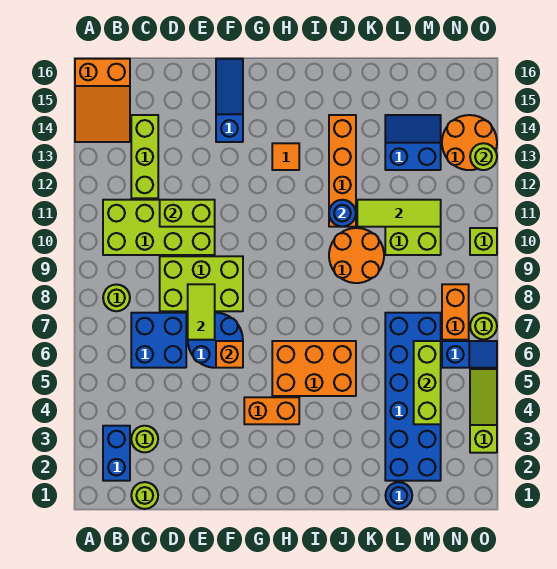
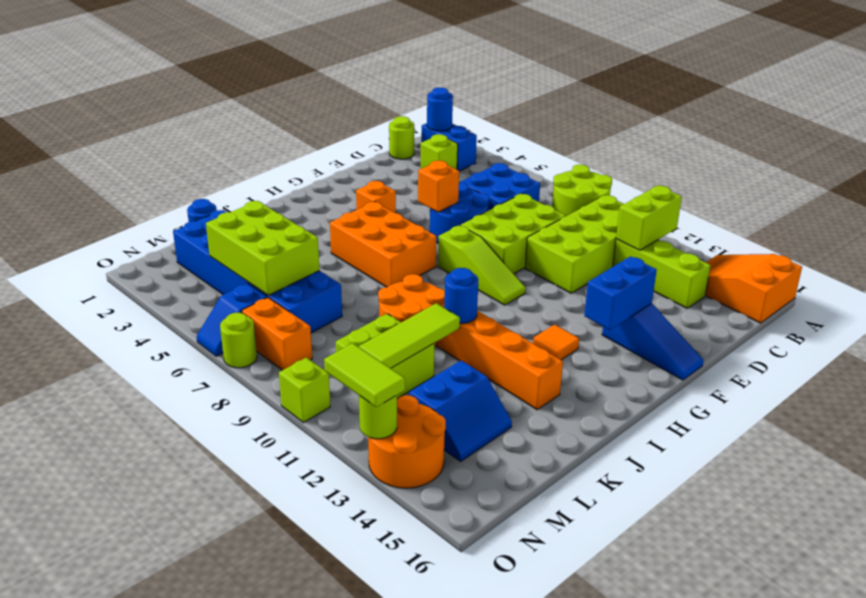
none -> blue round brick B2 level 2
lime round brick B8 level 1 -> lime round brick A8:B9 level 1
lime round brick C3 level 1 -> lime brick C3 level 1
lime brick D11:E11 level 2 -> lime brick B12:C12 level 2
lime tile E7:E8 level 2 -> lime tile O12:O13 level 3
none -> blue brick F14:G14 level 2
orange brick G4:H4 level 1 -> orange brick G4 level 1
orange brick H5:J6 level 1 -> orange brick H5:I7 level 1
lime brick M4:M6 level 2 -> lime brick L4:M6 level 2
lime slope O3:O5 level 1 top 3 -> lime slope G8:G10 level 1 top 8

